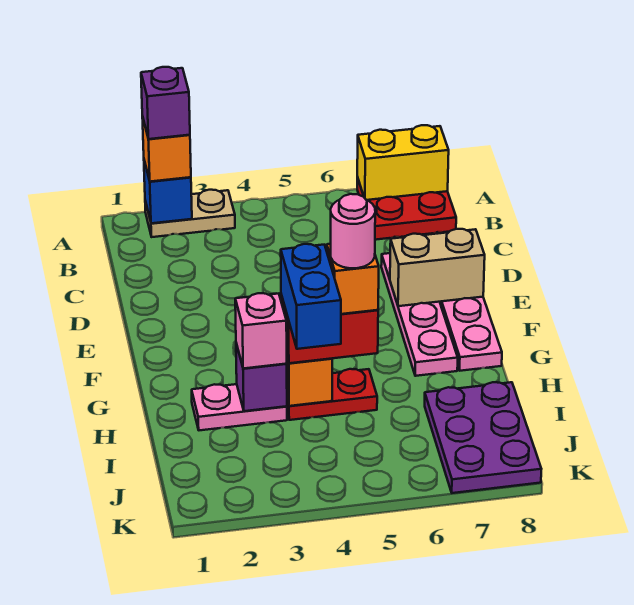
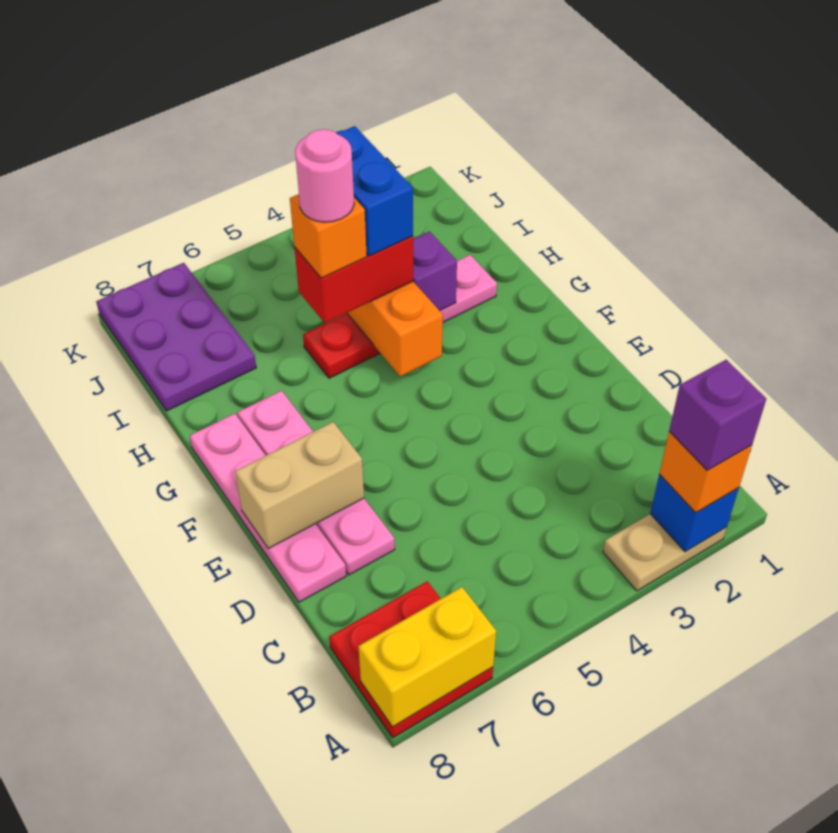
pink brick H3 level 3 -> none

